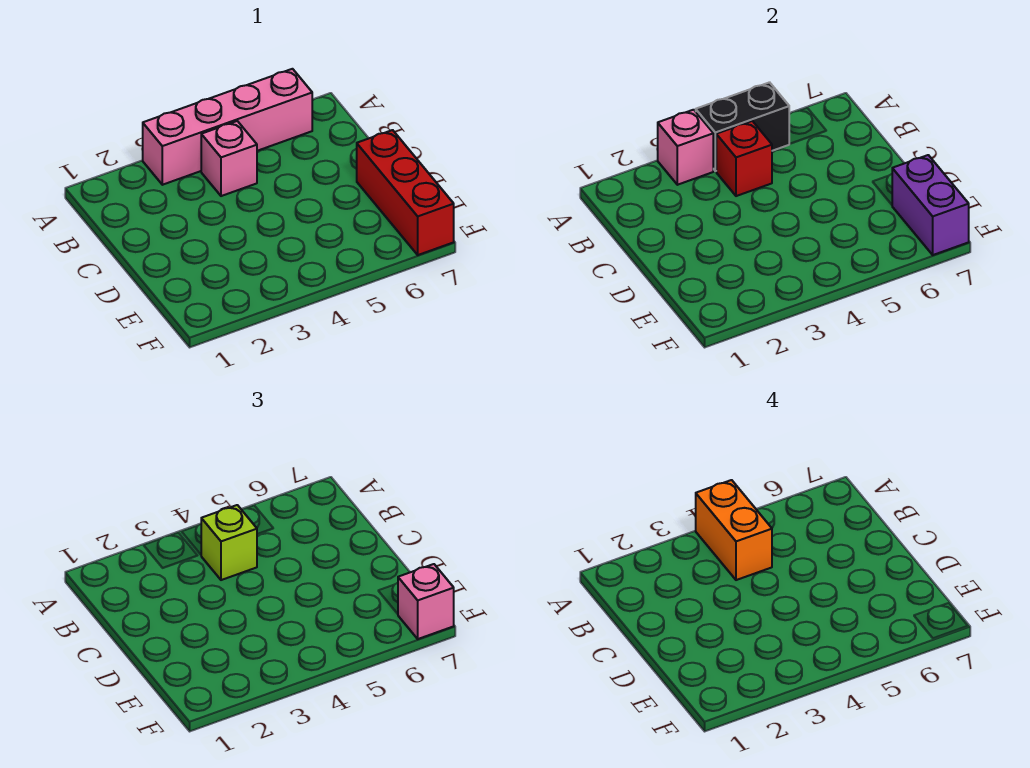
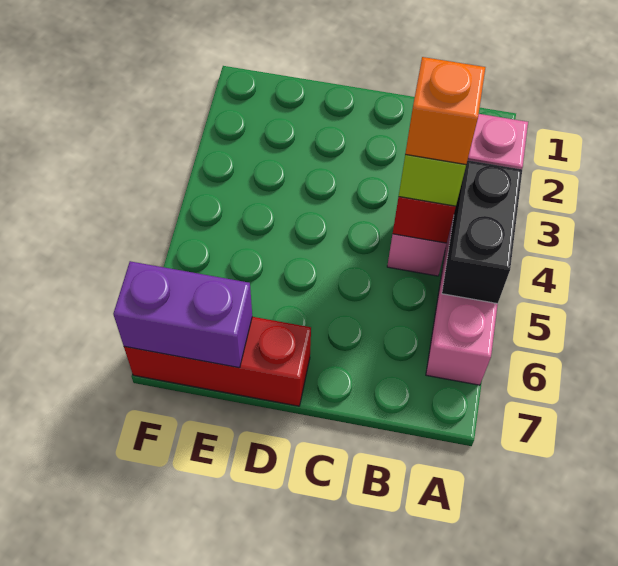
orange brick A4:B4 level 4 -> orange brick B4 level 4
pink brick F7 level 3 -> none

